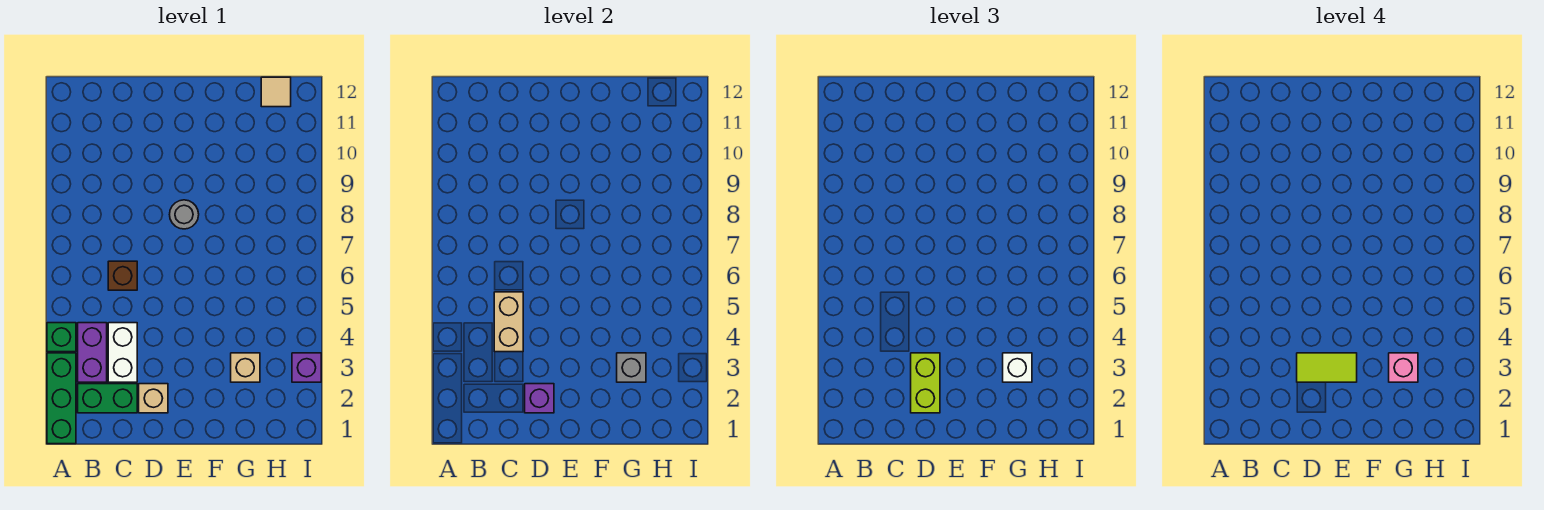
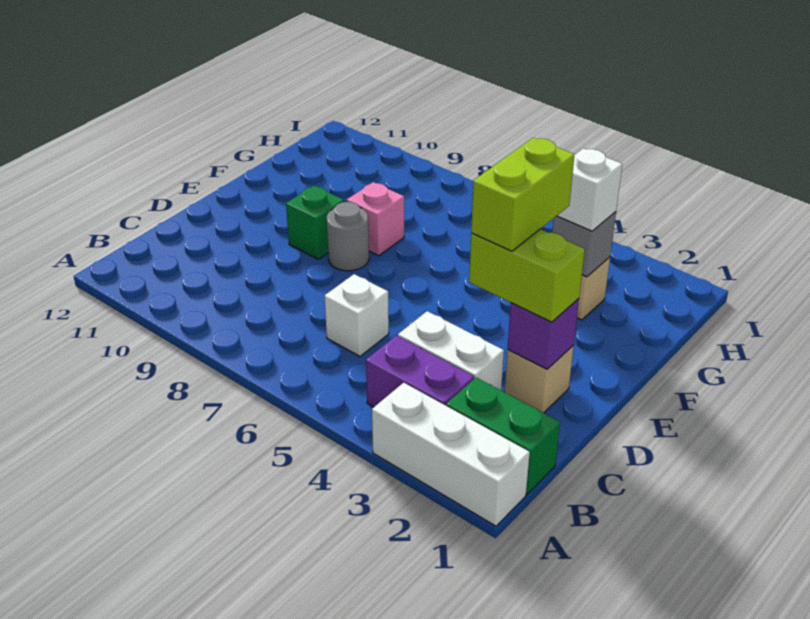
green brick A1:A3 level 1 -> white brick A1:A3 level 1
green brick A4 level 1 -> green brick E9 level 1
green brick B2:C2 level 1 -> green brick B1:B2 level 1
tan brick C4:C5 level 2 -> none
brown brick C6 level 1 -> white brick C6 level 1
lime tile D3:E3 level 4 -> lime brick D3:E3 level 4
pink brick G3 level 4 -> pink brick F8 level 1
tan tile H12 level 1 -> none
purple brick I3 level 1 -> none

